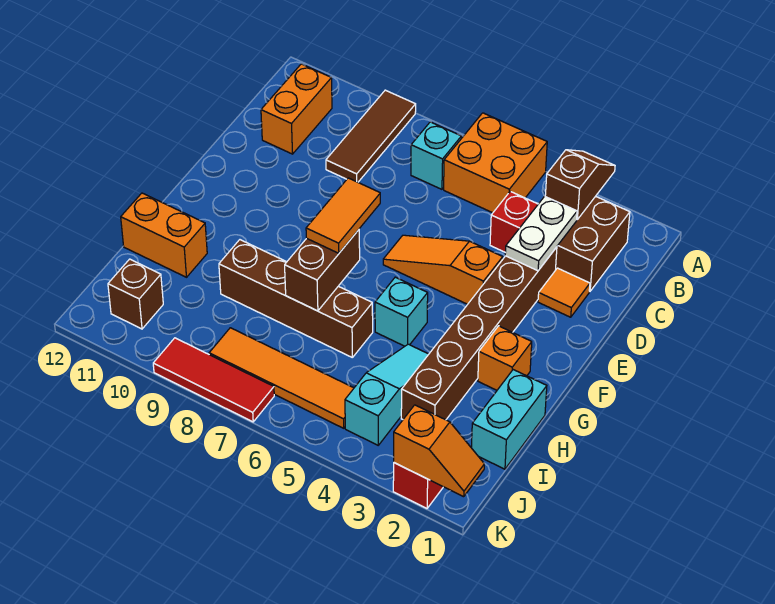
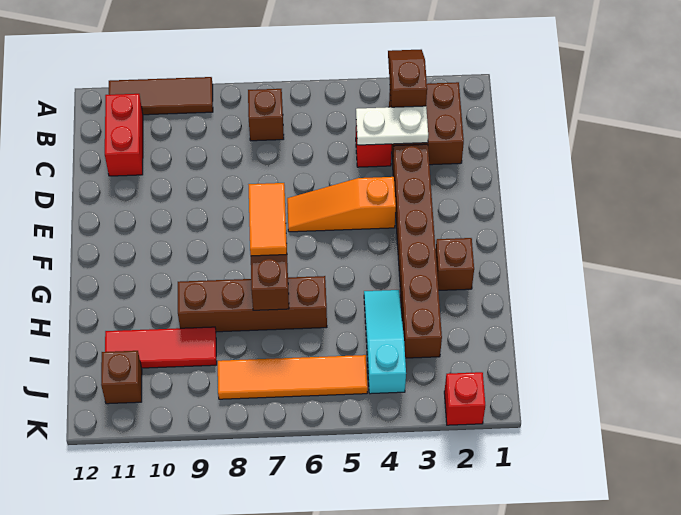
orange brick A5:B6 level 1 -> none
brown tile A9:C9 level 1 -> brown tile A9:A11 level 1
cyan brick B7 level 1 -> brown brick B7 level 1
orange brick B11:C11 level 1 -> red brick B11:C11 level 1
white plate C3:D3 level 2 -> white plate C3:C4 level 2
orange tile D2 level 1 -> none
orange brick G2 level 1 -> brown brick G2 level 1
cyan brick G5 level 1 -> none
cyan brick H1:I1 level 1 -> none
orange brick H11:H12 level 1 -> none
orange slope K1:K2 level 2 top 2 -> none
red tile K7:K9 level 1 -> red tile I9:I11 level 1

